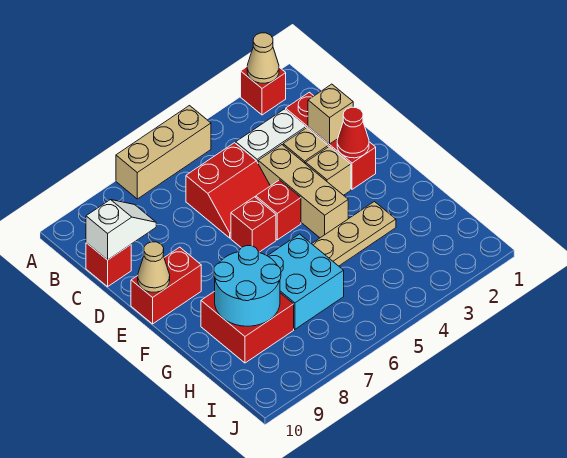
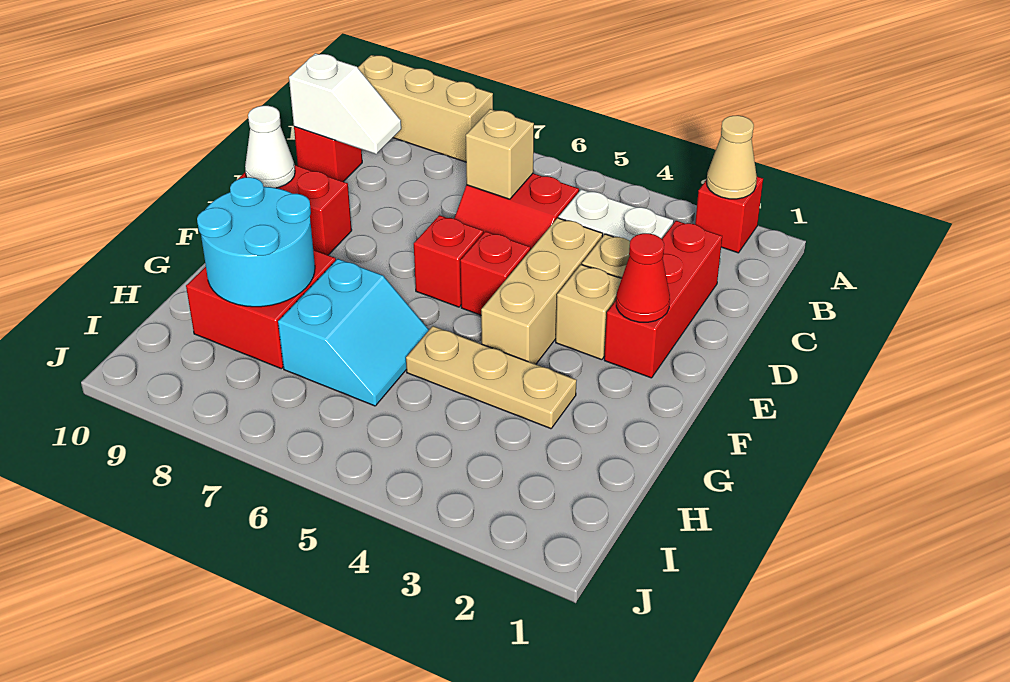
tan brick A5:A7 level 1 -> tan brick A8:A10 level 1
tan brick D2 level 2 -> tan brick C6 level 2
tan cone E10 level 2 -> white cone E10 level 2
cyan brick G6:H7 level 1 -> cyan slope G6:H7 level 1 top 7

